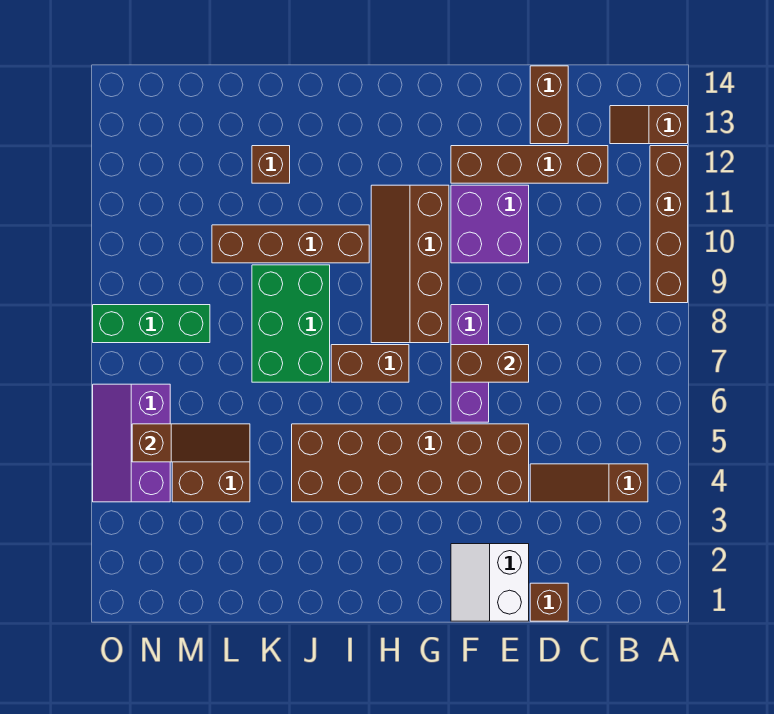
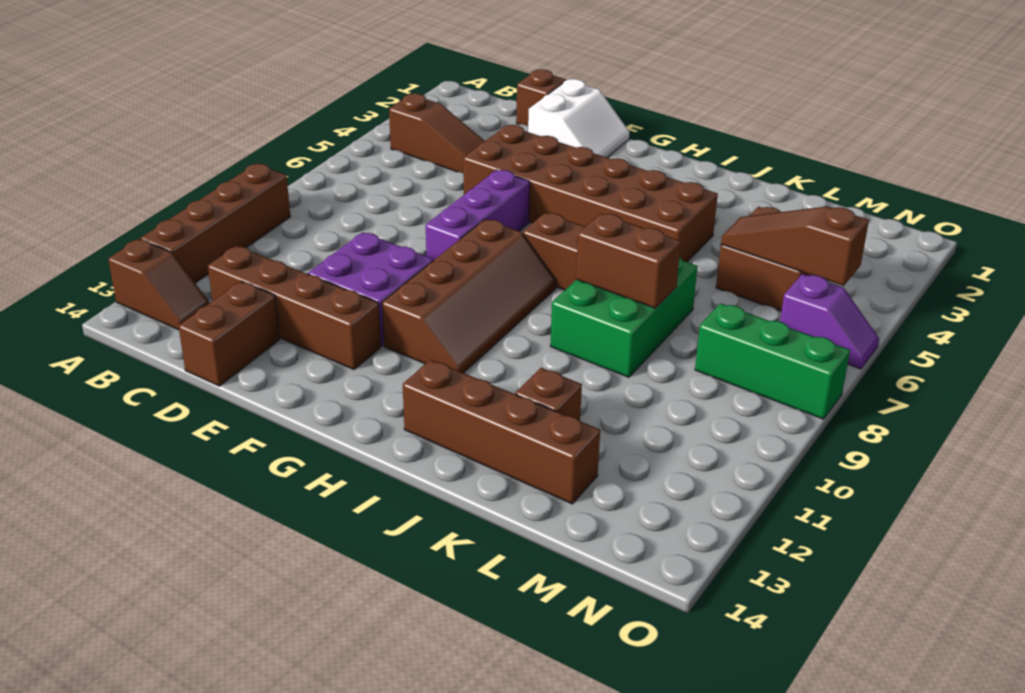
brown brick E7:F7 level 2 -> brown brick J8:K8 level 2
brown brick I10:L10 level 1 -> brown brick I13:L13 level 1
purple slope N4:O6 level 1 top N -> purple slope N6:O6 level 1 top N

